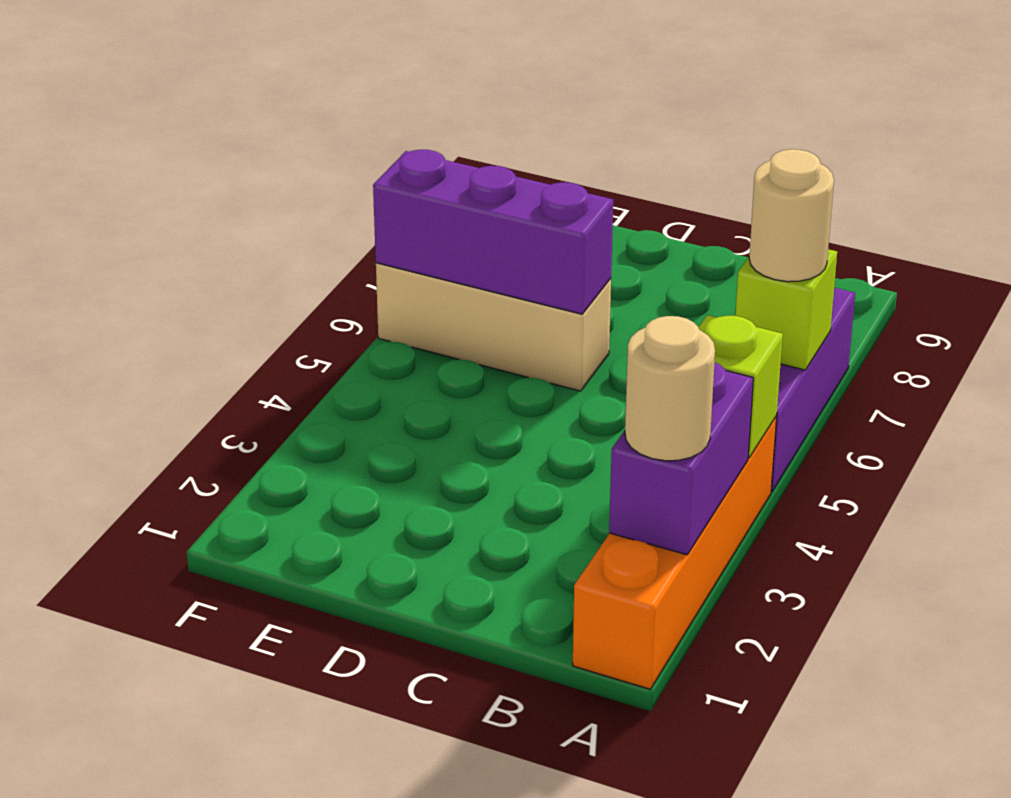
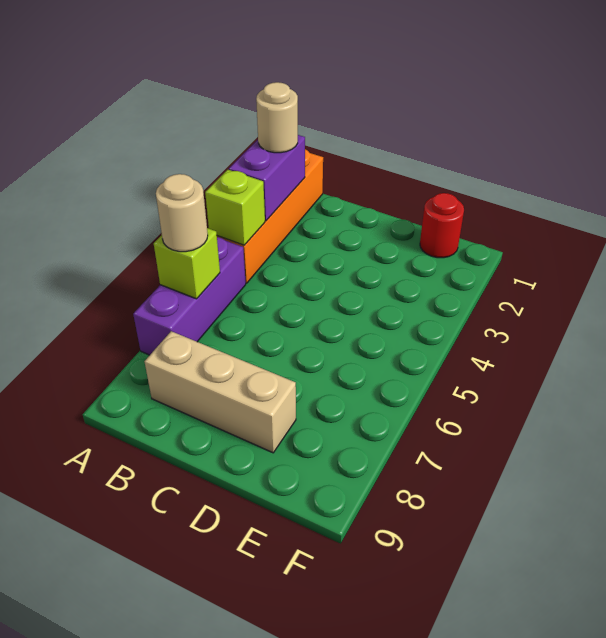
tan brick D6:F6 level 1 -> tan brick B8:D8 level 1
purple brick D6:F6 level 2 -> none
none -> red round brick E1 level 1

